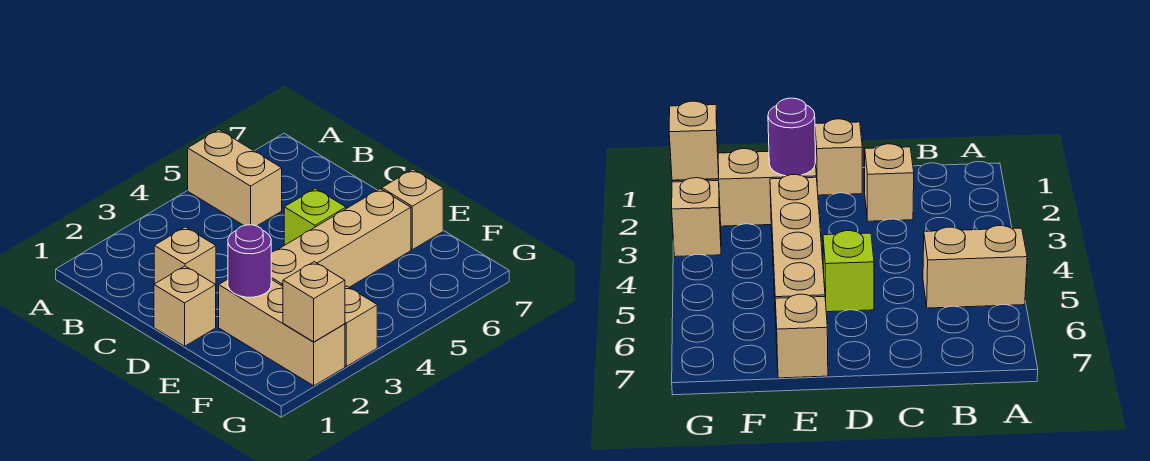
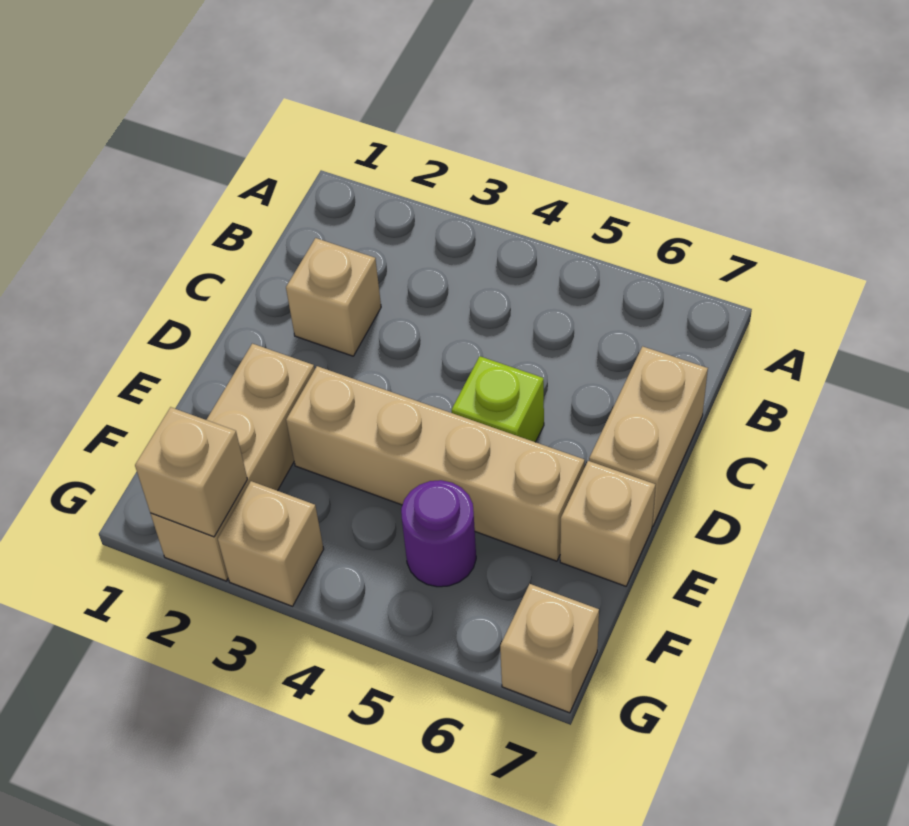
tan brick A5:B5 level 1 -> tan brick C7:D7 level 1
tan brick D1 level 1 -> tan brick G7 level 1
purple round brick E2 level 2 -> purple round brick F5 level 1

